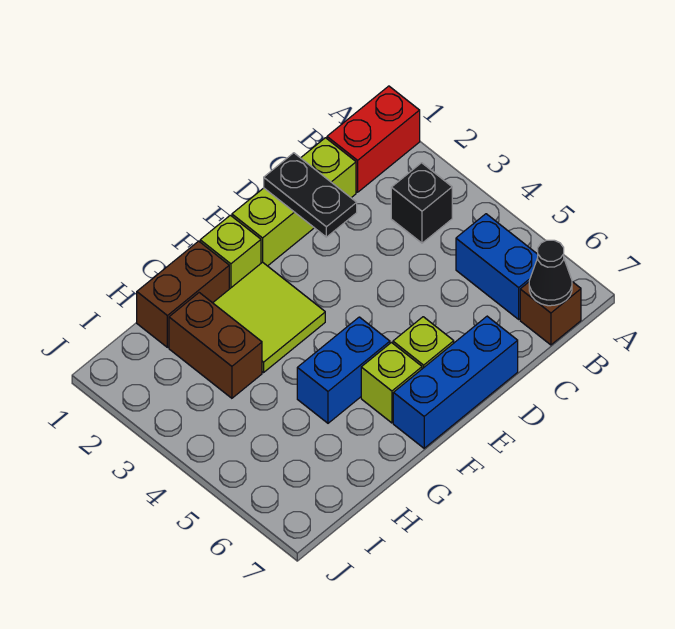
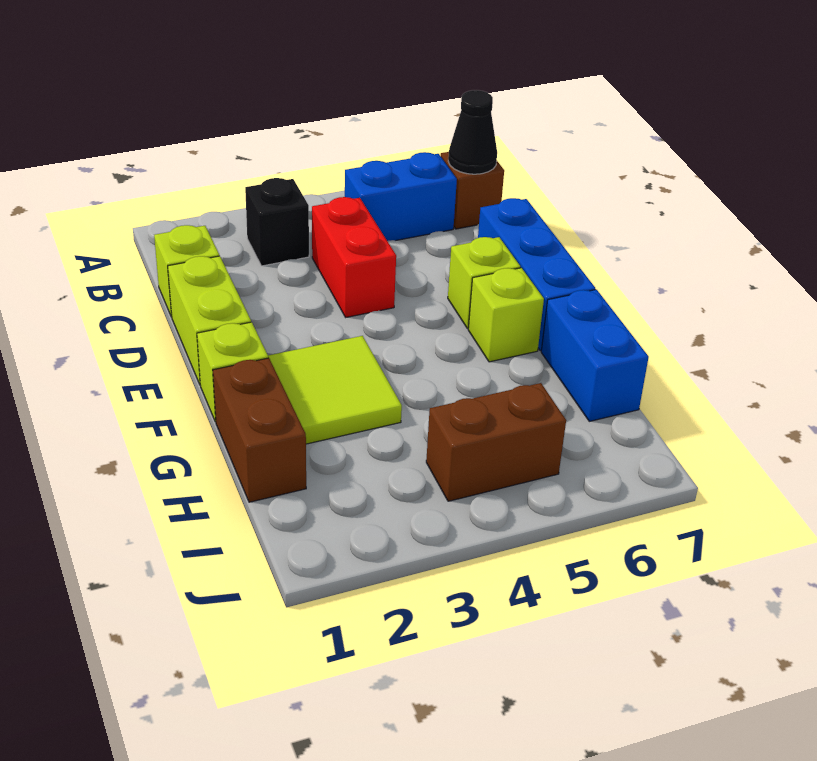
red brick A1:B1 level 1 -> red brick C4:D4 level 1
black plate D1:D2 level 2 -> none
blue brick F5:G5 level 1 -> blue brick G7:H7 level 1
brown brick H2:H3 level 1 -> brown brick I4:I5 level 1

